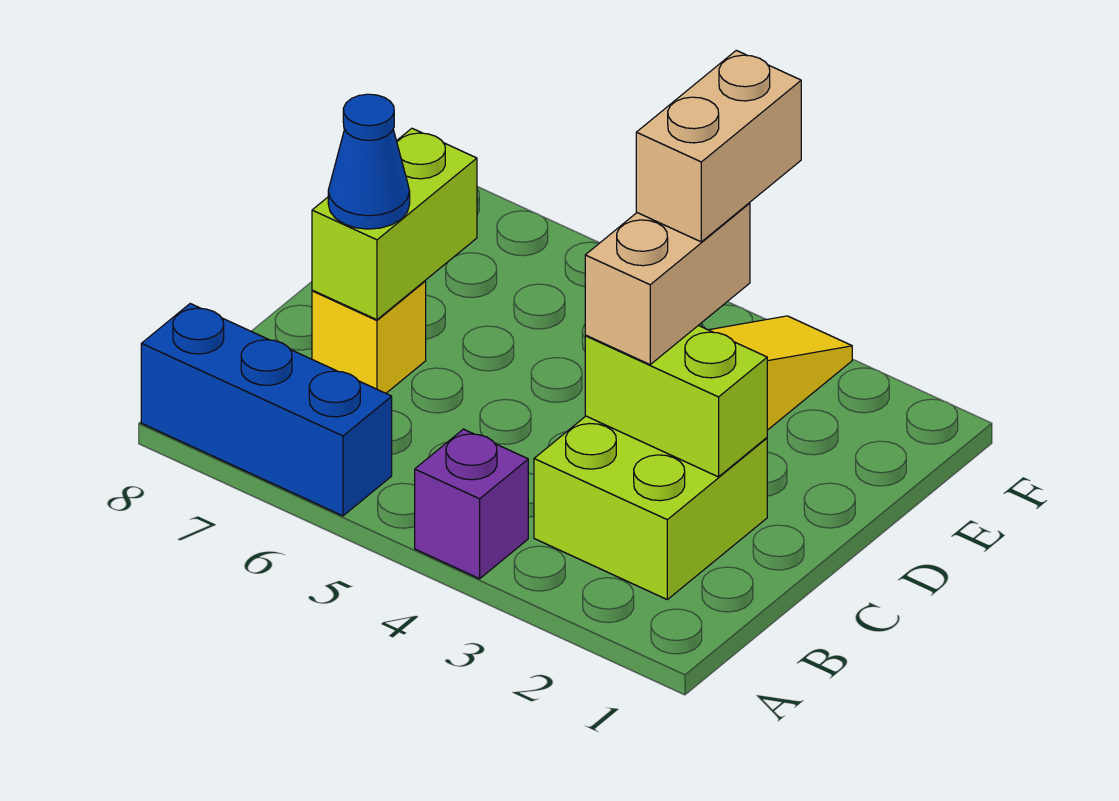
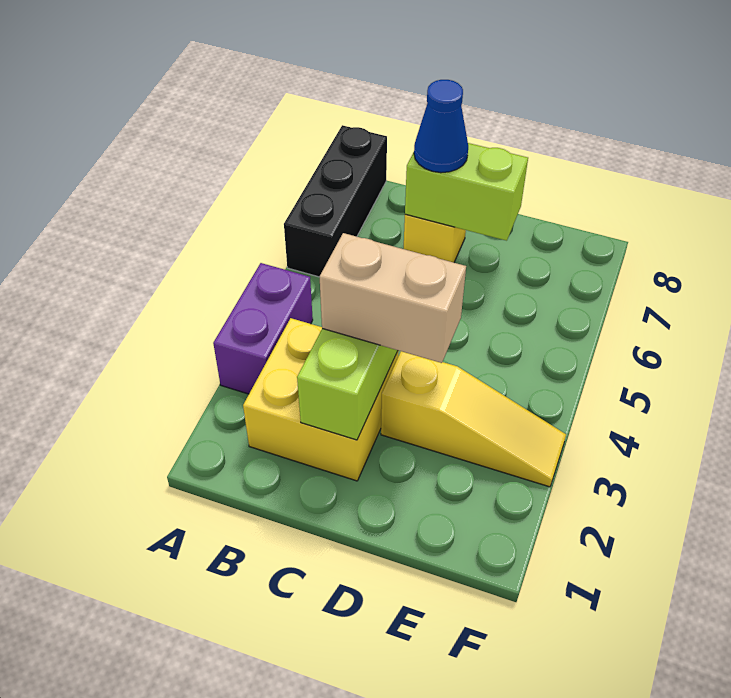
purple brick A4 level 1 -> purple brick A3:A4 level 1
blue brick A6:A8 level 1 -> black brick A6:A8 level 1
lime brick B2:C3 level 1 -> yellow brick B2:C3 level 1
tan brick D3:E3 level 4 -> none

